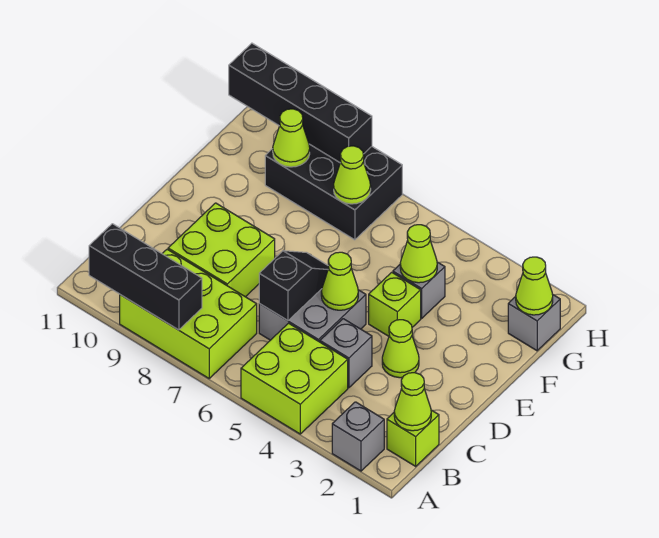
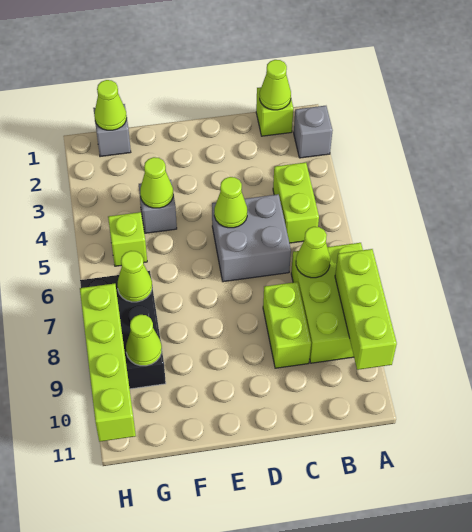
lime brick A4:B5 level 1 -> lime brick B4:B5 level 1
black brick A8:A10 level 2 -> lime brick A8:A10 level 2
grey brick C4 level 1 -> none
black slope C6:D6 level 2 top C -> none
lime brick C8:D9 level 1 -> lime brick C8:C9 level 1
lime cone D3 level 1 -> lime cone B7 level 2
lime brick E4 level 1 -> lime brick G5 level 1
black brick H8:H11 level 2 -> lime brick H8:H11 level 2

